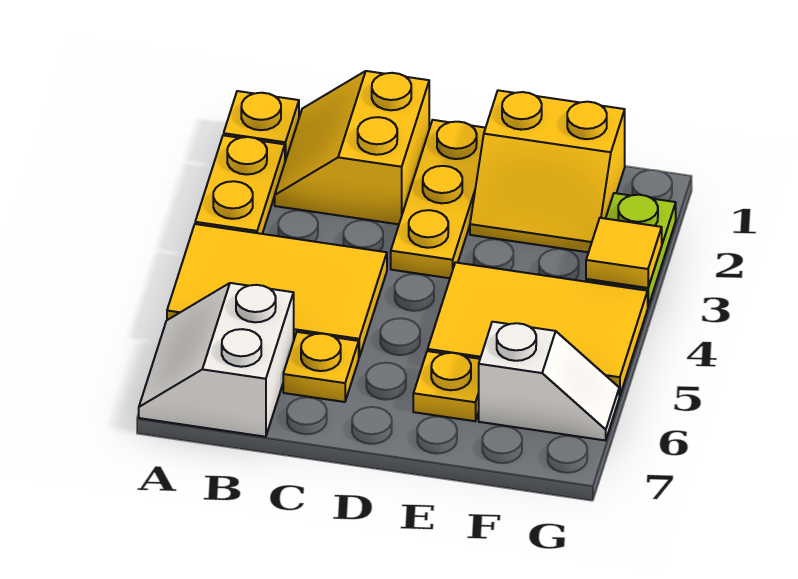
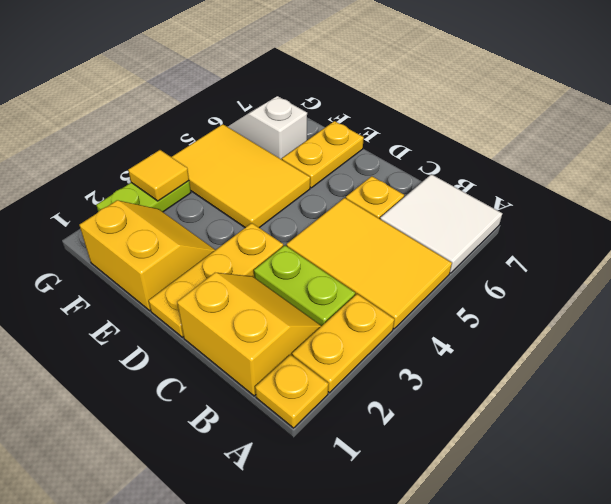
white slope A6:B7 level 1 top B -> white tile A6:B7 level 1
yellow slope B1:C2 level 1 top C -> yellow slope B1:C2 level 1 top 1
none -> lime plate B3:C3 level 1
yellow plate E6 level 1 -> yellow plate E6:E7 level 1

